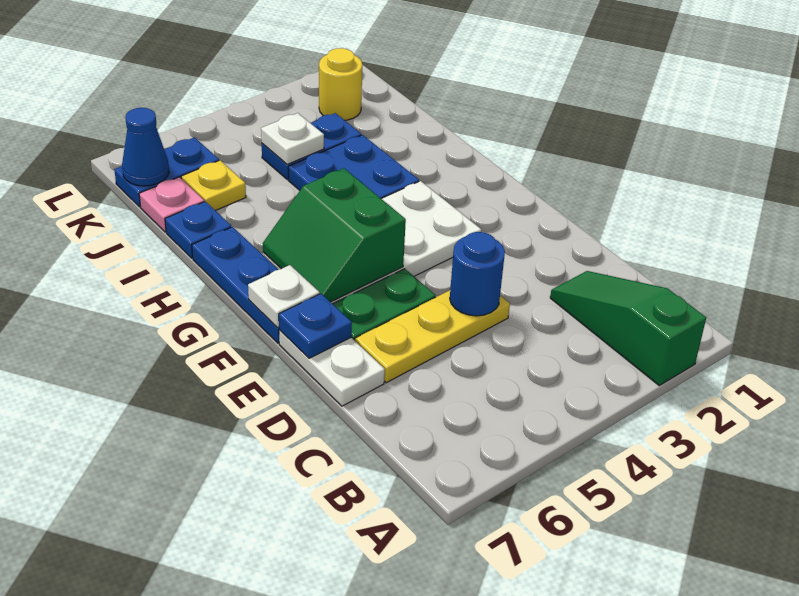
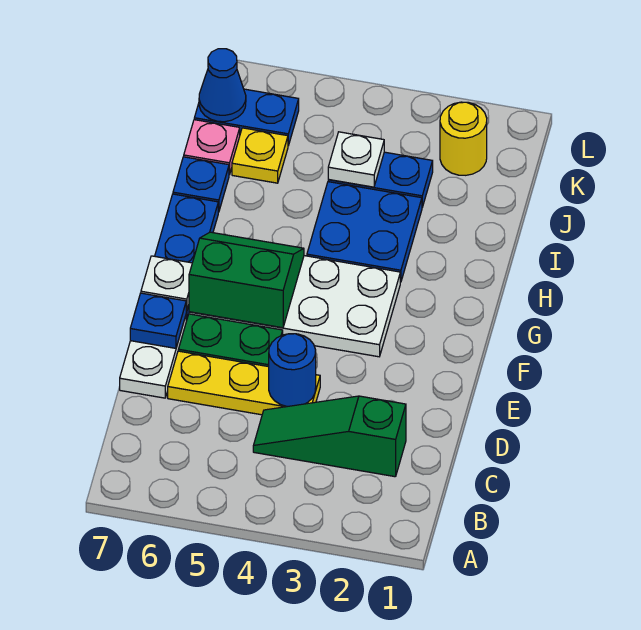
green slope A2:C2 level 1 top A -> green slope C2:C4 level 1 top 2
green slope F5:G6 level 2 top 5 -> green slope F5:G6 level 2 top F

